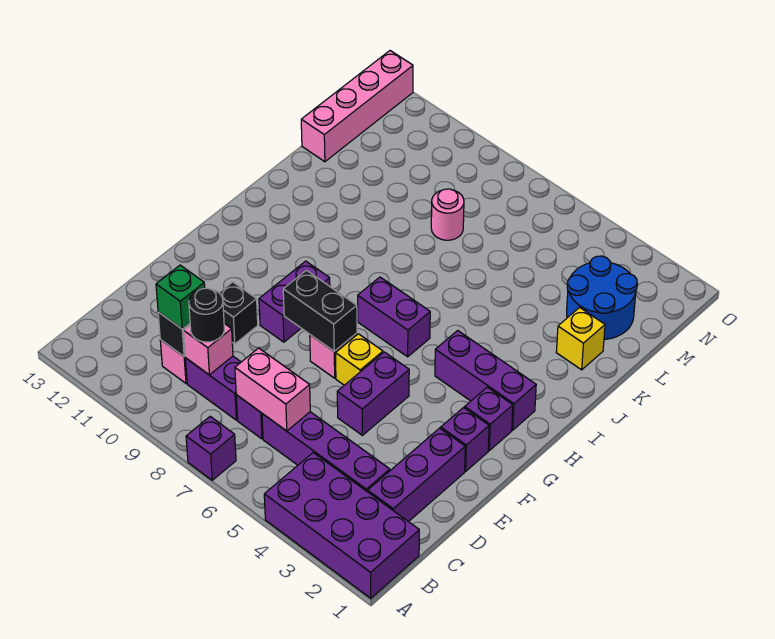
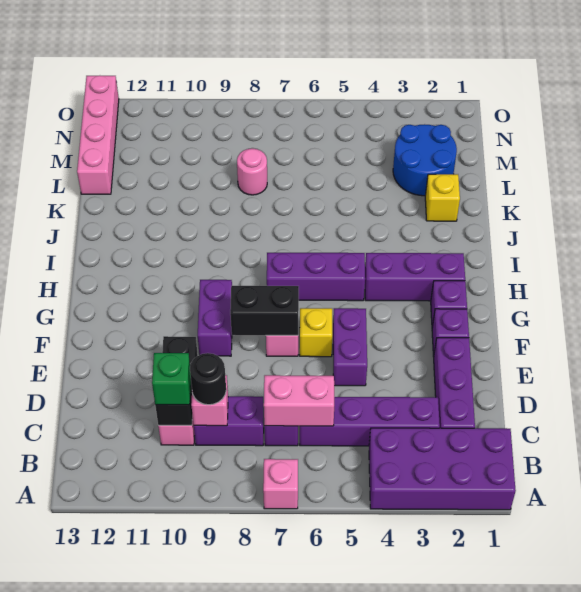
purple brick A7 level 1 -> pink brick A7 level 1
purple brick H6:H7 level 1 -> purple brick H5:H7 level 1

